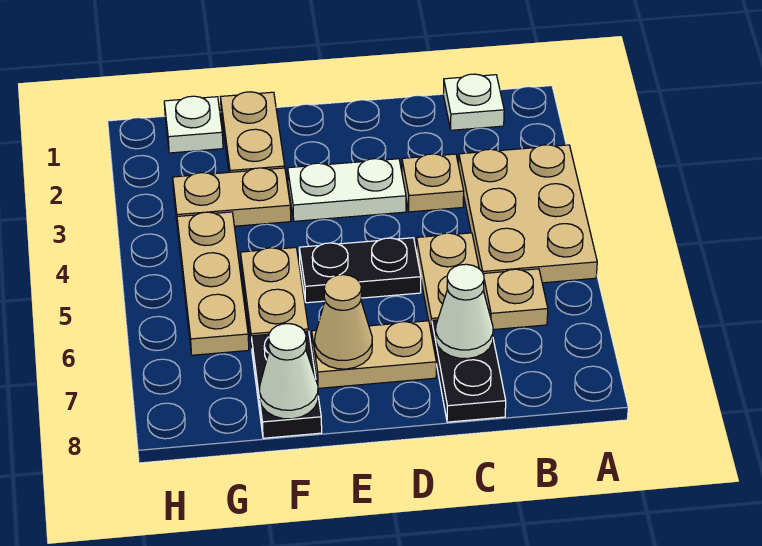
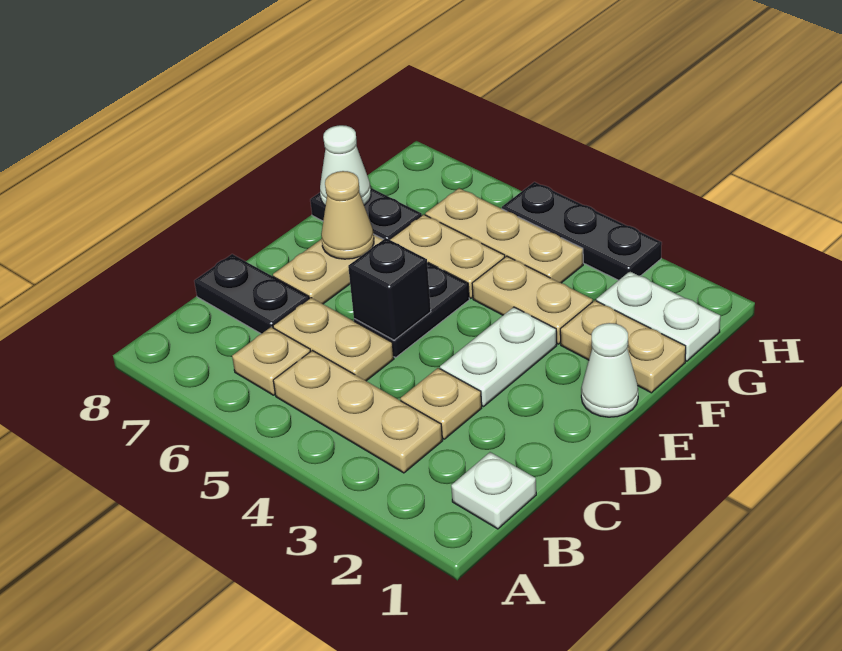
tan plate A3:B5 level 1 -> tan plate B3:B5 level 1
white cone C7 level 2 -> white cone E1 level 1
none -> black brick D5 level 2
tan plate F3:G3 level 1 -> tan plate F3:F4 level 1
white plate G1 level 1 -> white plate G1:G2 level 1
none -> black plate H3:H5 level 1

